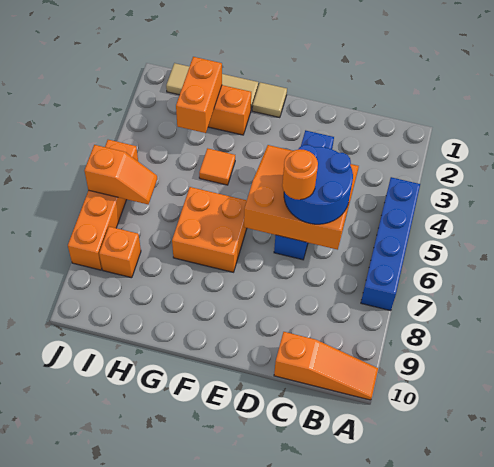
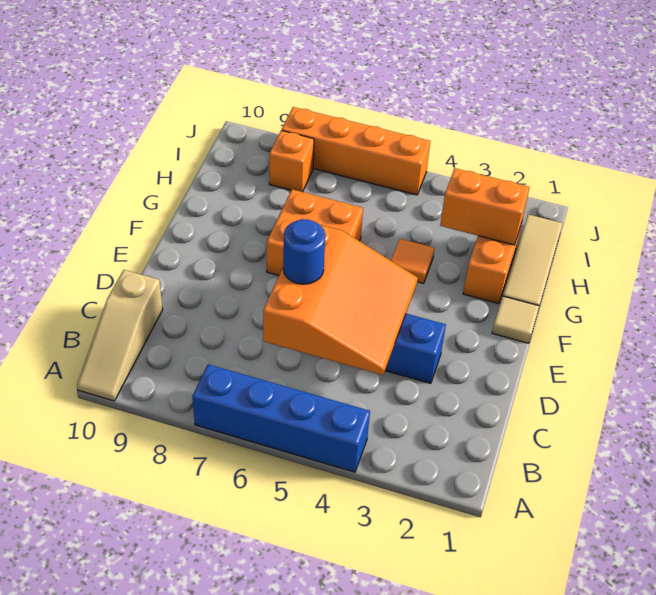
orange slope A10:C10 level 1 top C -> tan slope A10:C10 level 1 top C
blue round brick C5:D6 level 3 -> blue round brick D6 level 3
orange round brick D6 level 4 -> none
orange slope I6:J6 level 2 top J -> none

